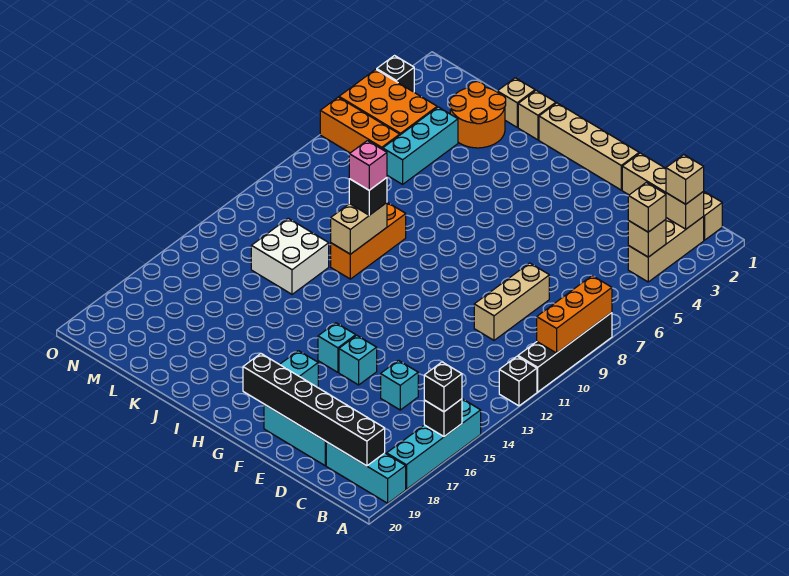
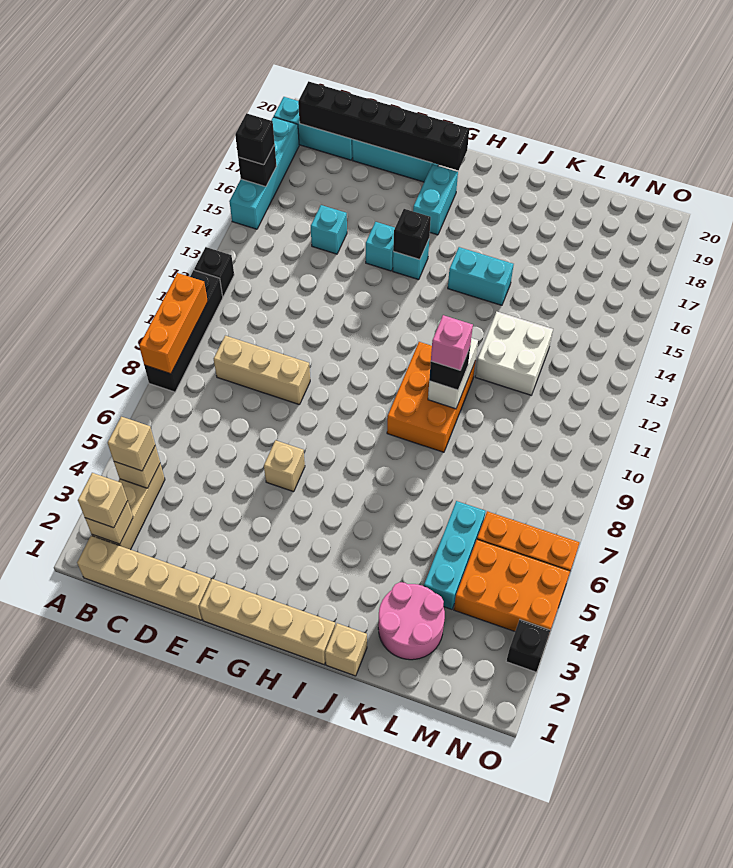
tan brick D8:D10 level 1 -> tan brick C9:E9 level 1
none -> black brick G15 level 2
none -> cyan brick I15:J15 level 1
orange brick J9:J11 level 1 -> orange brick I9:J11 level 1
tan brick J10:J11 level 2 -> white brick J10:J11 level 2
tan brick K1 level 1 -> tan brick F6 level 1
orange round brick K2:L3 level 1 -> pink round brick K2:L3 level 1

